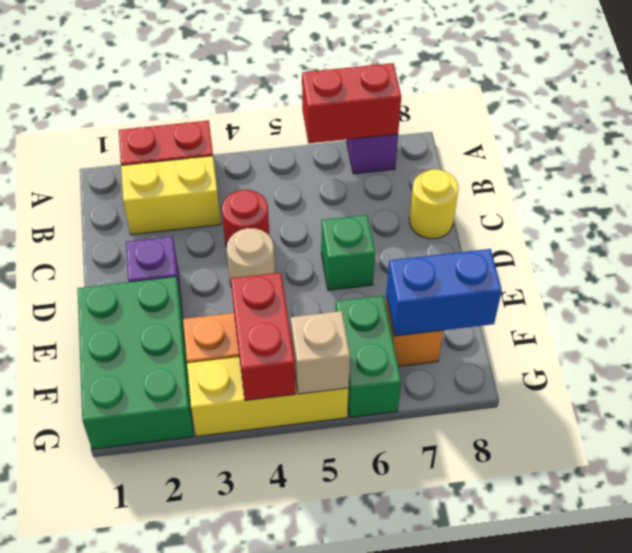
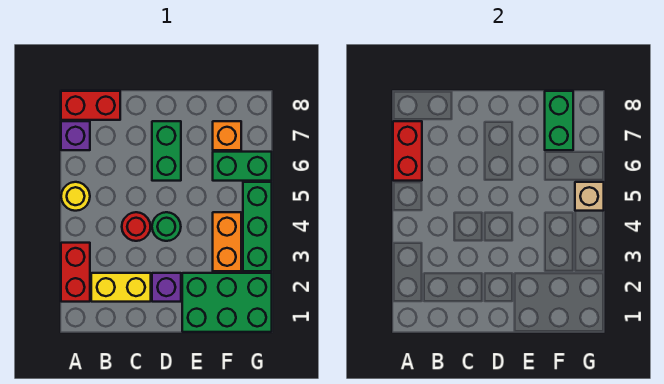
yellow brick B2:B3 level 1 -> yellow brick B2:C2 level 1
yellow round brick C8 level 1 -> yellow round brick A5 level 1
tan round brick D4 level 1 -> green round brick D4 level 1
green brick D6 level 1 -> green brick D6:D7 level 1
red brick F4:G4 level 2 -> red brick A8:B8 level 1
blue brick F7:F8 level 2 -> green brick F7:F8 level 2
yellow brick G3:G5 level 1 -> green brick G3:G5 level 1

